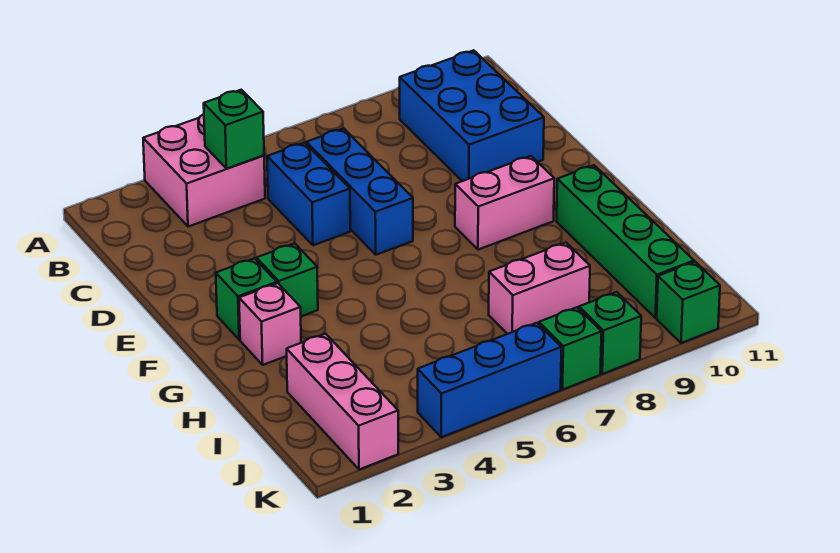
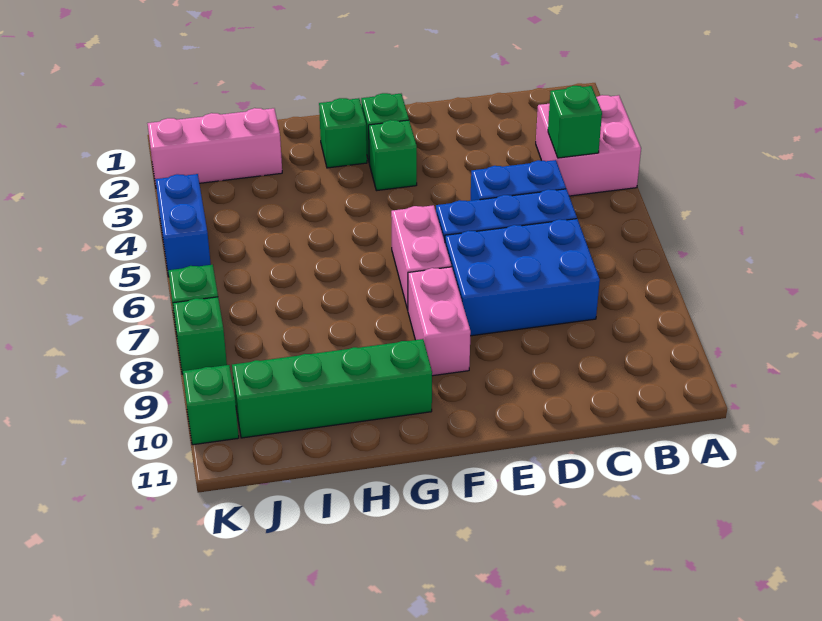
blue brick B9:D10 level 1 -> blue brick C7:E8 level 1
pink brick G2 level 1 -> green brick G2 level 1
pink brick I7:I8 level 1 -> pink brick F6:F7 level 1
blue brick K4:K6 level 1 -> blue brick K4:K5 level 1

